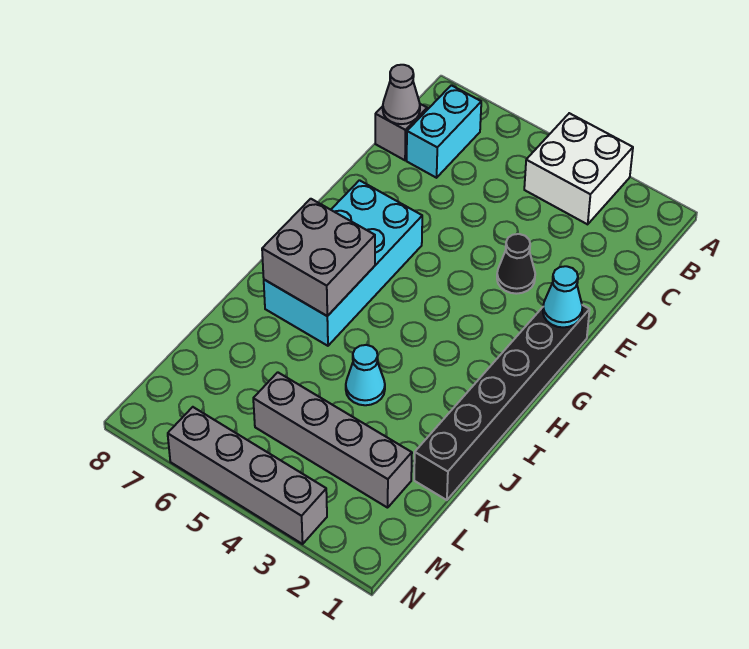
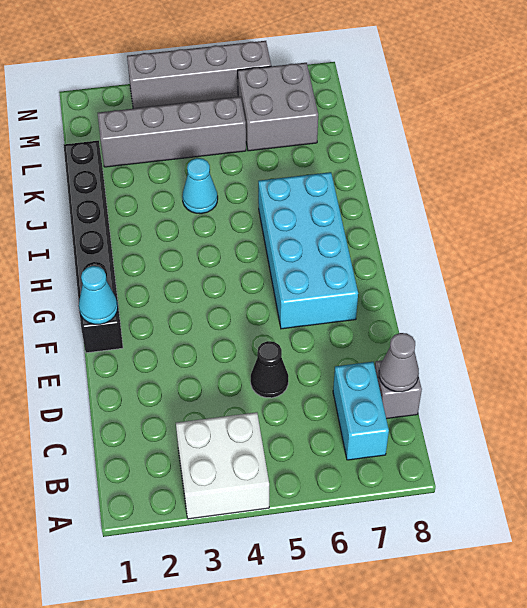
black cone E3 level 1 -> black cone D5 level 1
grey brick H6:I7 level 2 -> grey brick L6:M7 level 1

